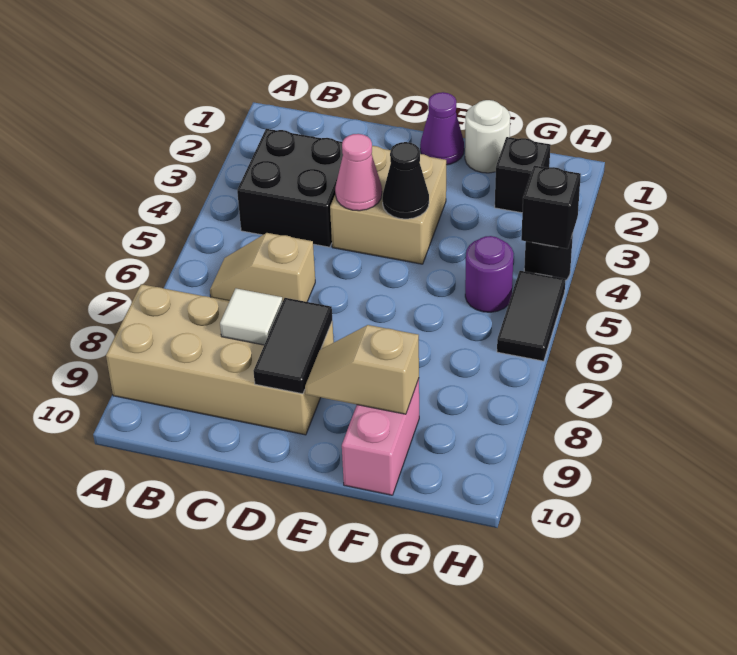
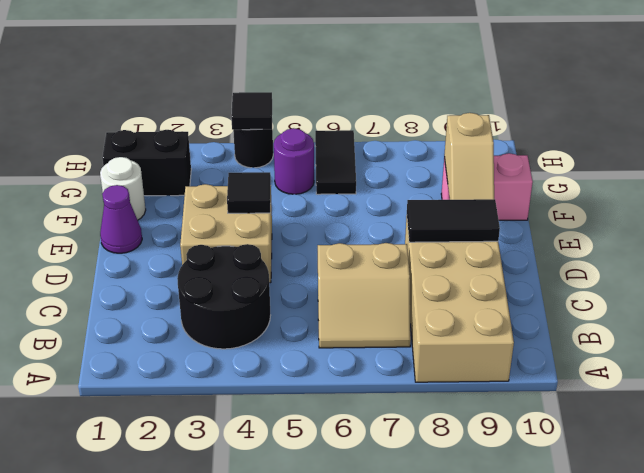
black brick B3:C4 level 1 -> black round brick B3:C4 level 1
tan slope B6:C6 level 1 top C -> tan slope B6:C7 level 1 top C
white tile C8 level 2 -> none
pink cone D4 level 2 -> none
black cone E4 level 2 -> black tile E4 level 2
black brick G2 level 1 -> black brick G1:G2 level 1
black brick H4 level 2 -> black tile H4 level 2
black tile H5:H6 level 1 -> black tile G6:H6 level 1

